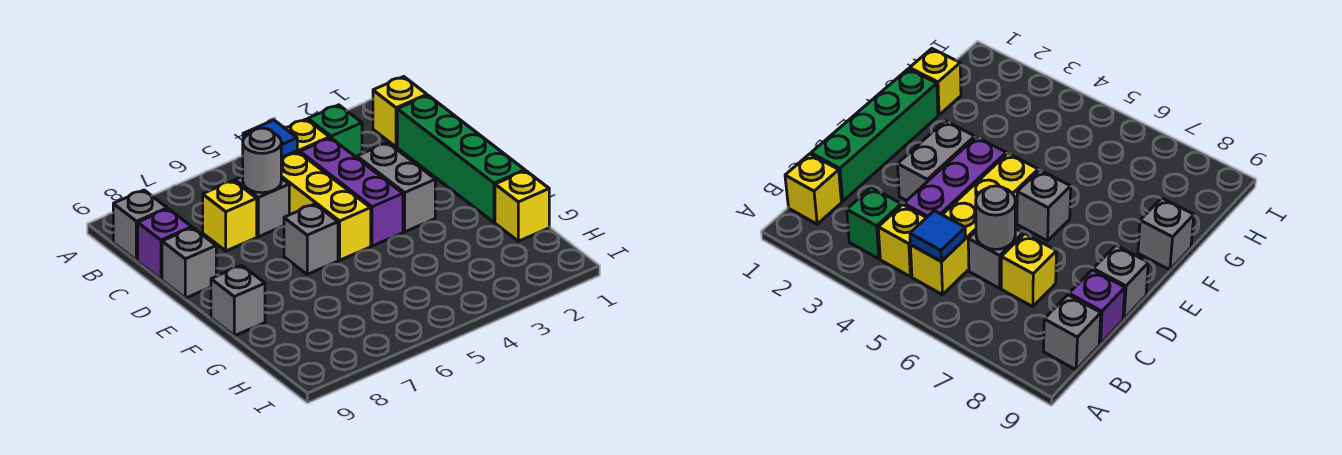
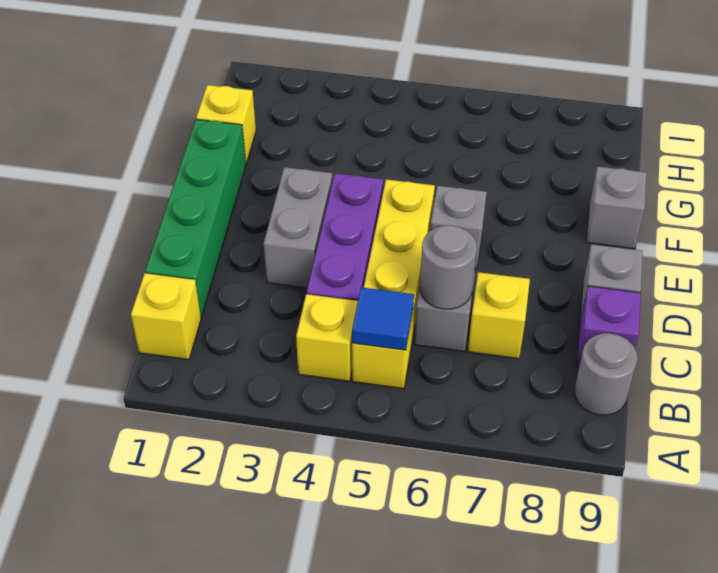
green brick B3 level 1 -> none
grey brick B9 level 1 -> grey round brick B9 level 1

